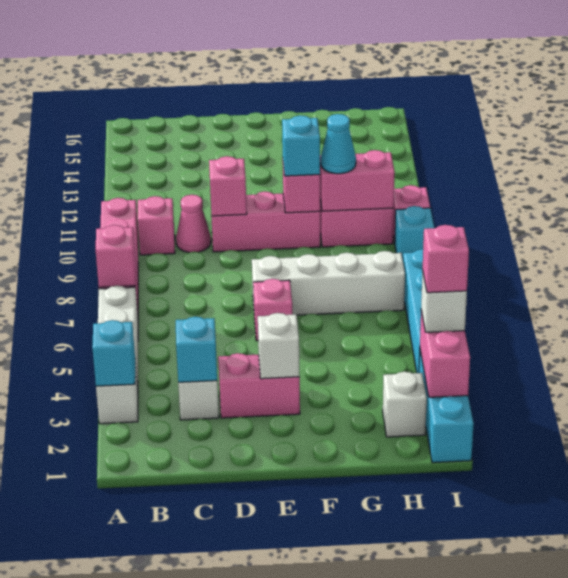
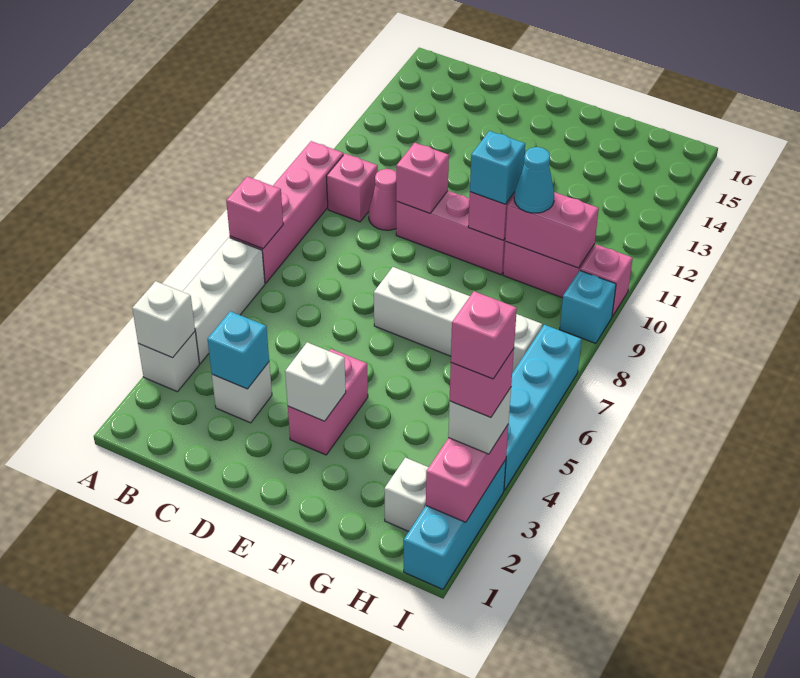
cyan brick A3 level 2 -> white brick A3 level 2
pink brick D3:E3 level 1 -> pink brick E3:E4 level 1
pink brick E6 level 1 -> pink brick I3 level 5

